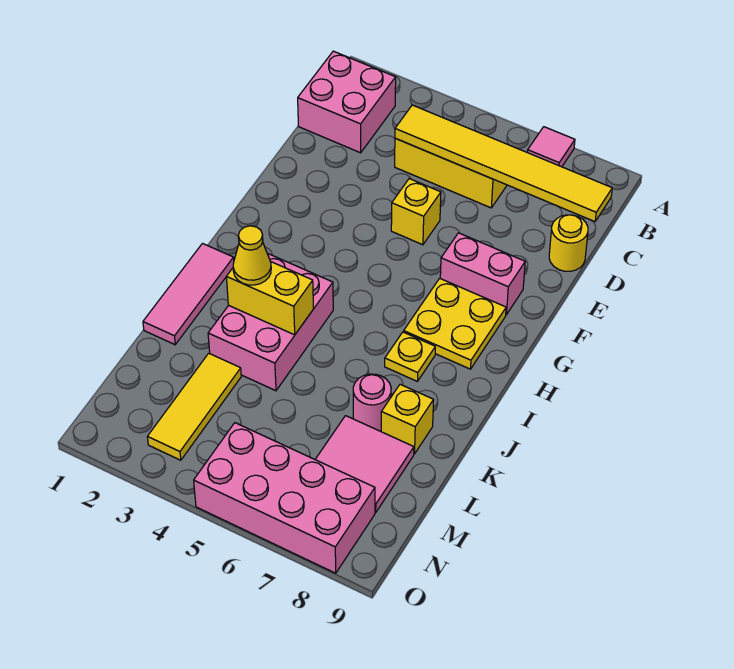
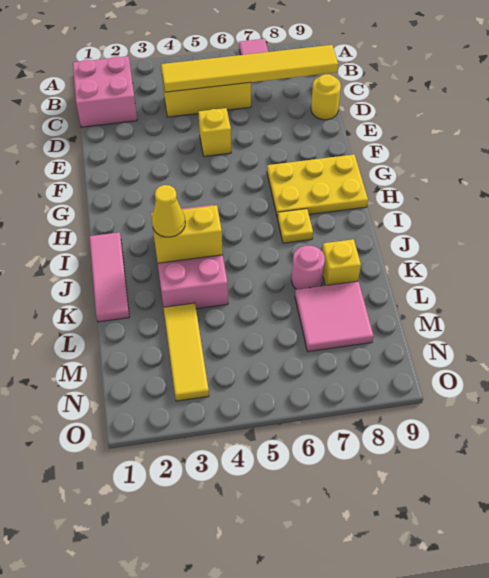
pink brick F7:F8 level 1 -> none
yellow plate G7:H8 level 1 -> yellow plate G7:H9 level 1
pink brick N5:O8 level 1 -> none

